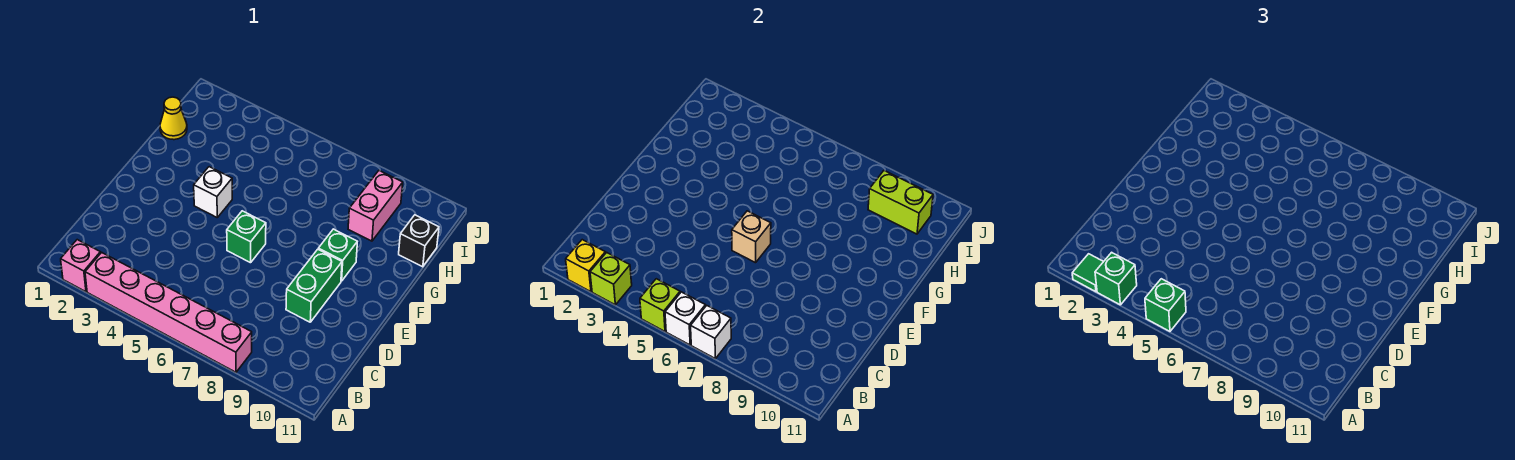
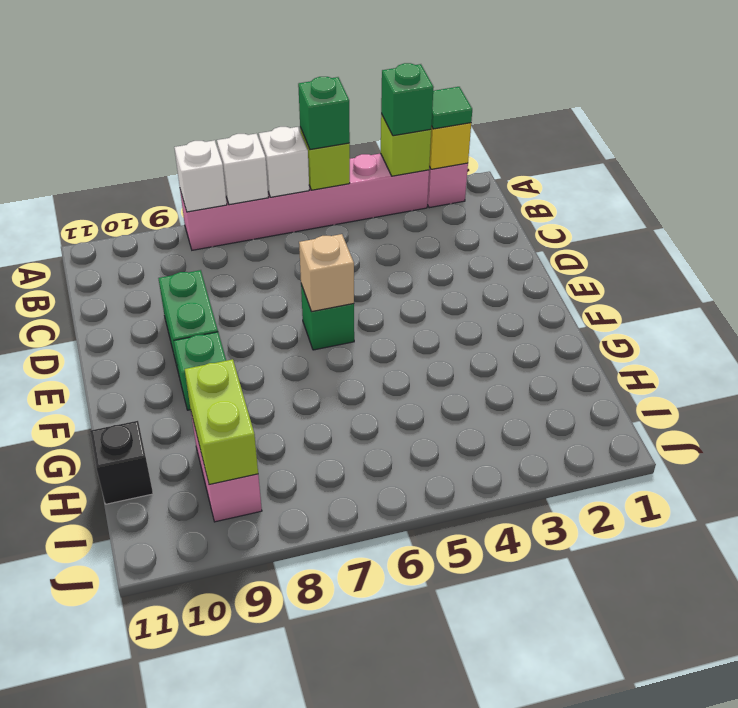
white brick F4 level 1 -> white brick A8 level 2
yellow cone H1 level 1 -> none
lime brick I9:I10 level 2 -> lime brick H9:I9 level 2

